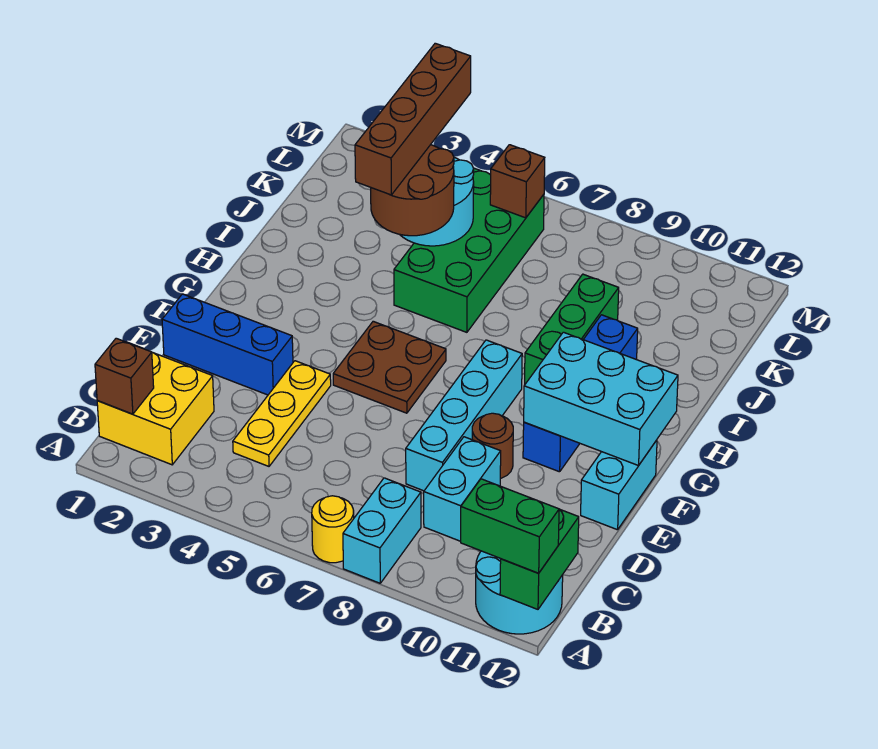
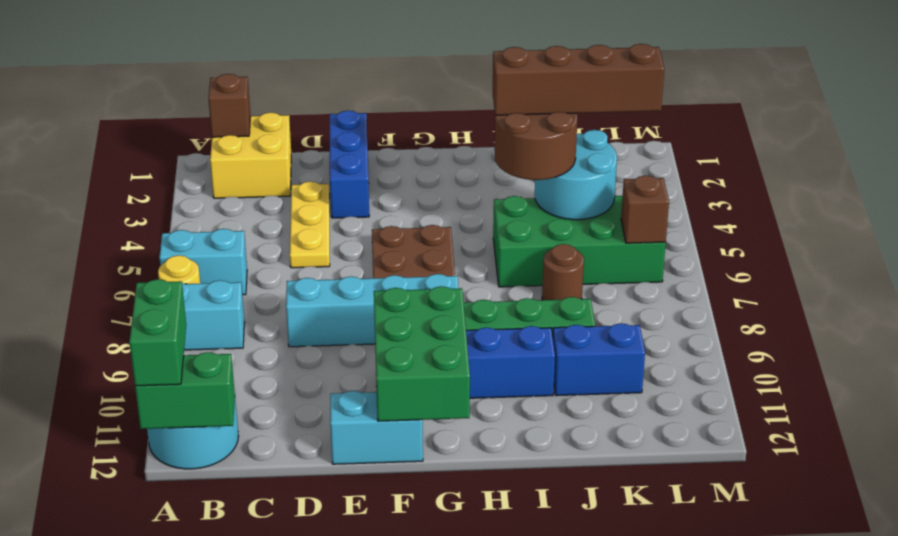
yellow plate C4:E4 level 1 -> yellow plate D3:D5 level 1
cyan brick C9:D9 level 1 -> cyan brick A6:B6 level 1
brown round brick E9 level 1 -> brown round brick J7 level 1
cyan brick F10:G12 level 2 -> green brick F10:G12 level 2
none -> blue brick J10:K10 level 1

